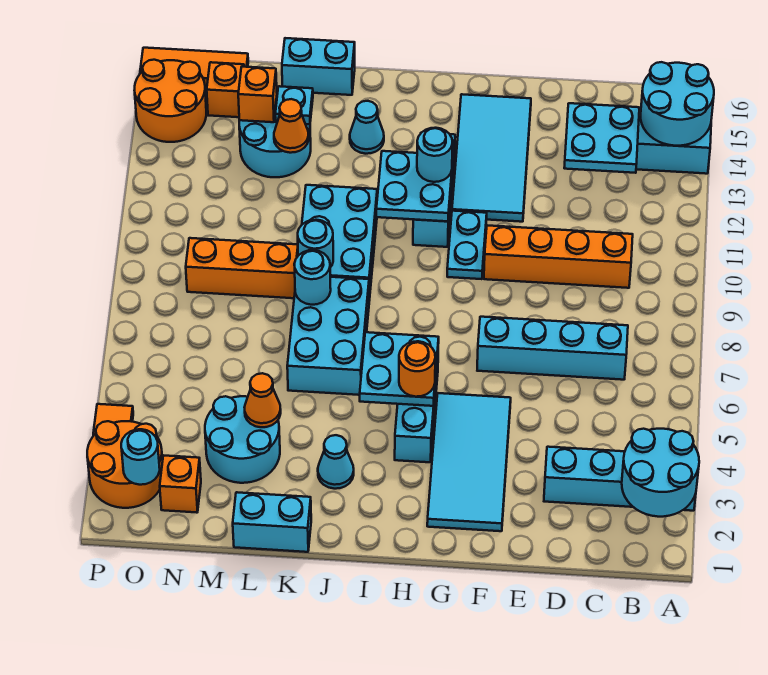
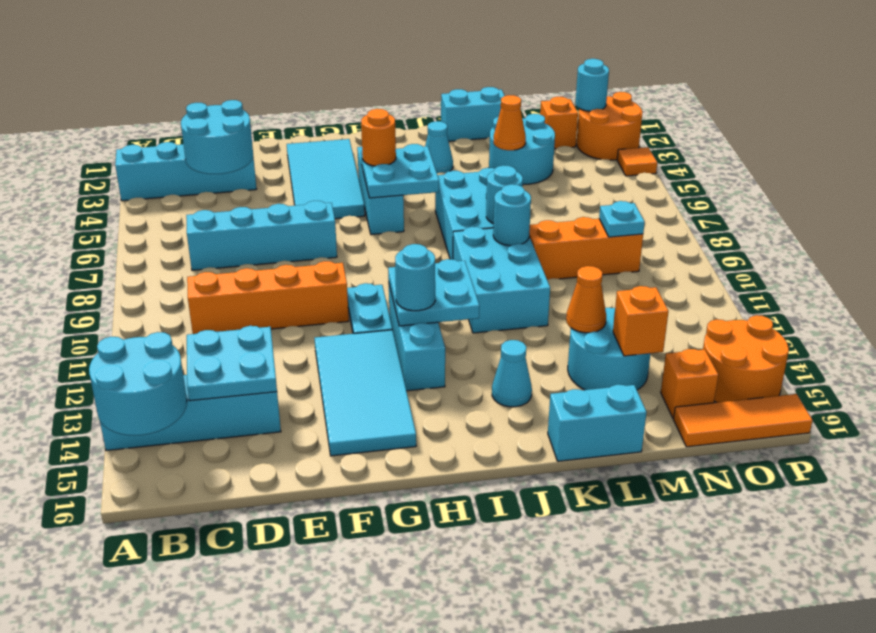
cyan round brick A2:B3 level 2 -> cyan round brick C3:D4 level 2
cyan plate L14 level 2 -> cyan plate N9 level 2

